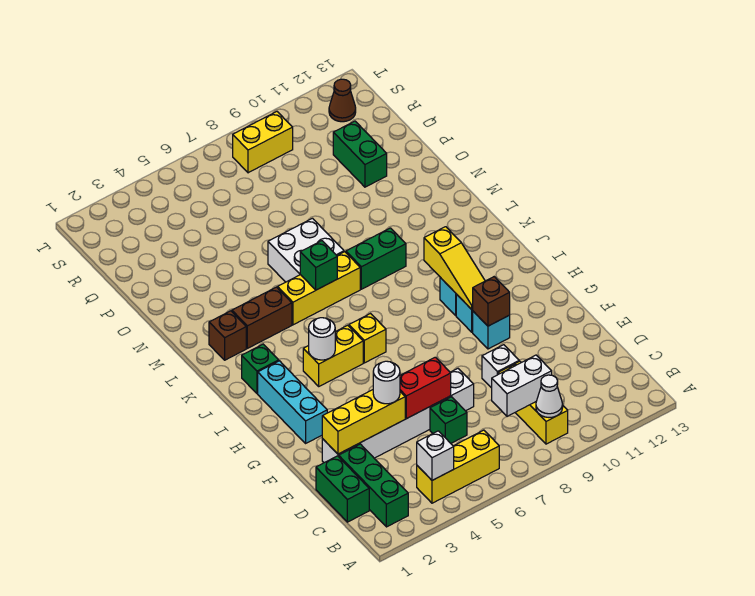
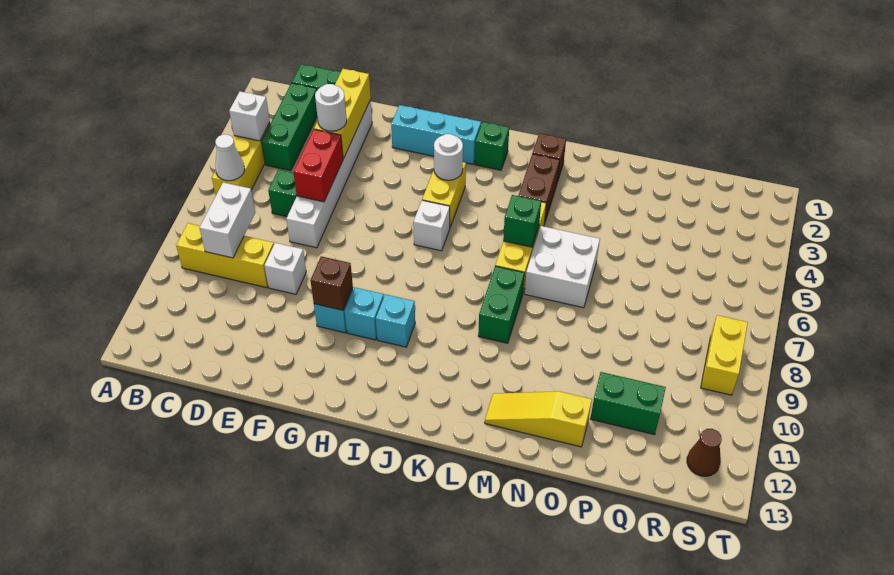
green brick B2:D2 level 1 -> green brick C2:C4 level 1
white cone B9 level 2 -> white cone B6 level 2
yellow slope H10:J10 level 2 top J -> yellow slope M12:O12 level 1 top O
yellow brick I6 level 1 -> white brick I6 level 1

